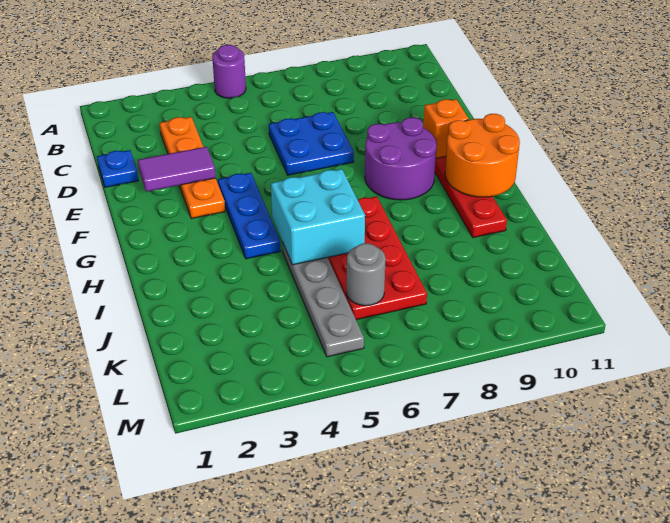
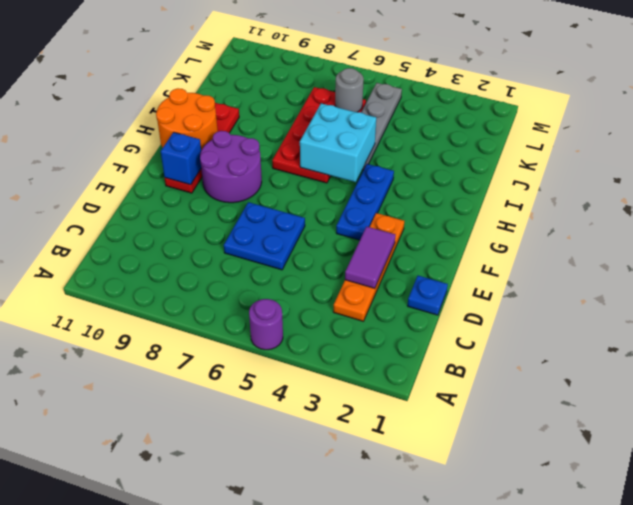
purple tile E2:E3 level 2 -> purple tile D3:E3 level 2
orange brick F10 level 2 -> blue brick F10 level 2

